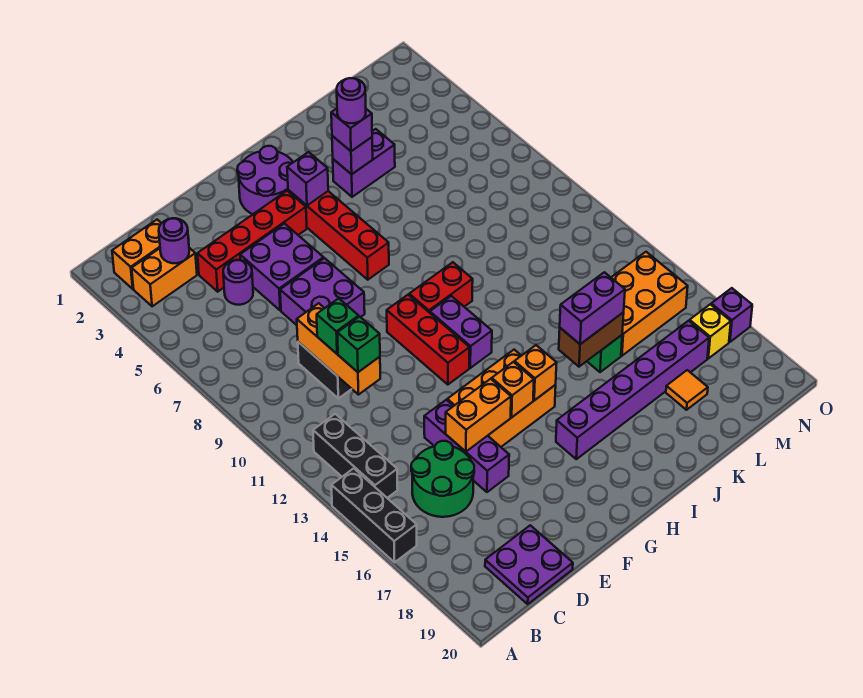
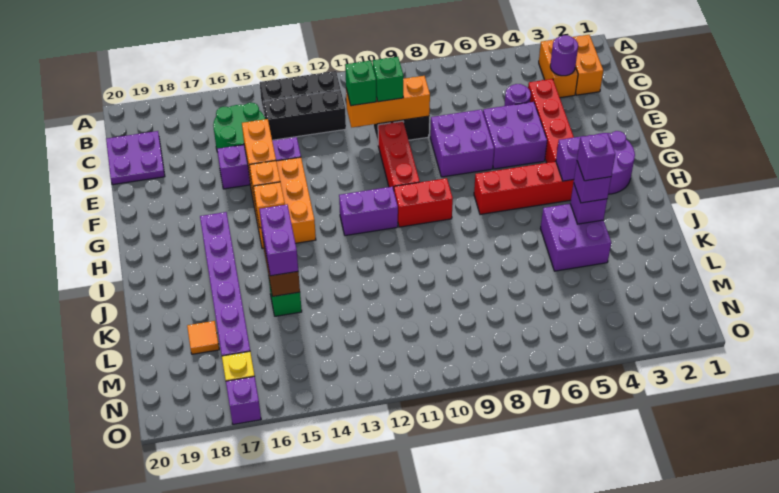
black brick A14:A16 level 1 -> black brick C12:C14 level 1
red brick G10:G12 level 1 -> red brick E10:G10 level 1
red brick H10:I10 level 1 -> red brick H9:H10 level 1
purple brick J4:K4 level 1 -> purple brick J4:K5 level 1
purple round brick J4 level 4 -> purple brick J4 level 4
orange brick L14:N15 level 1 -> none

